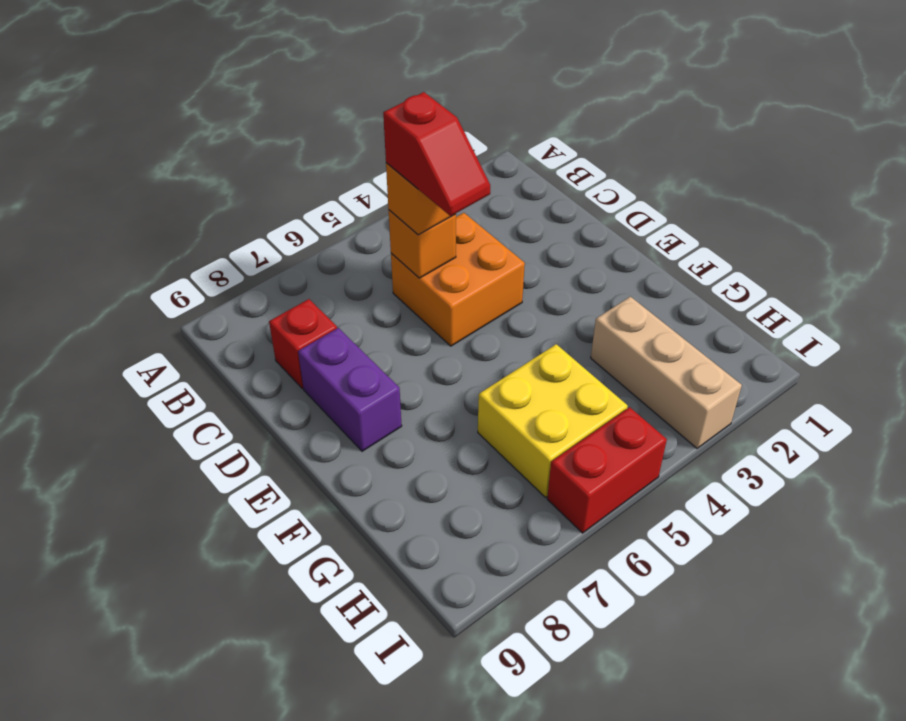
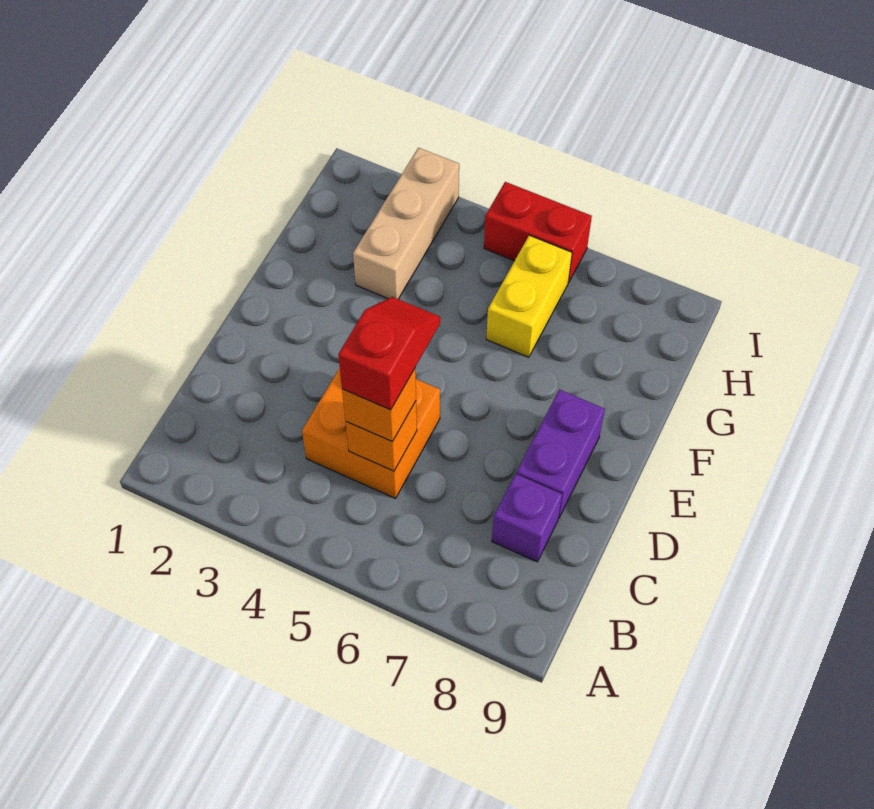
red brick C8 level 1 -> purple brick C8 level 1
yellow brick G5:H6 level 1 -> yellow brick G6:H6 level 1

